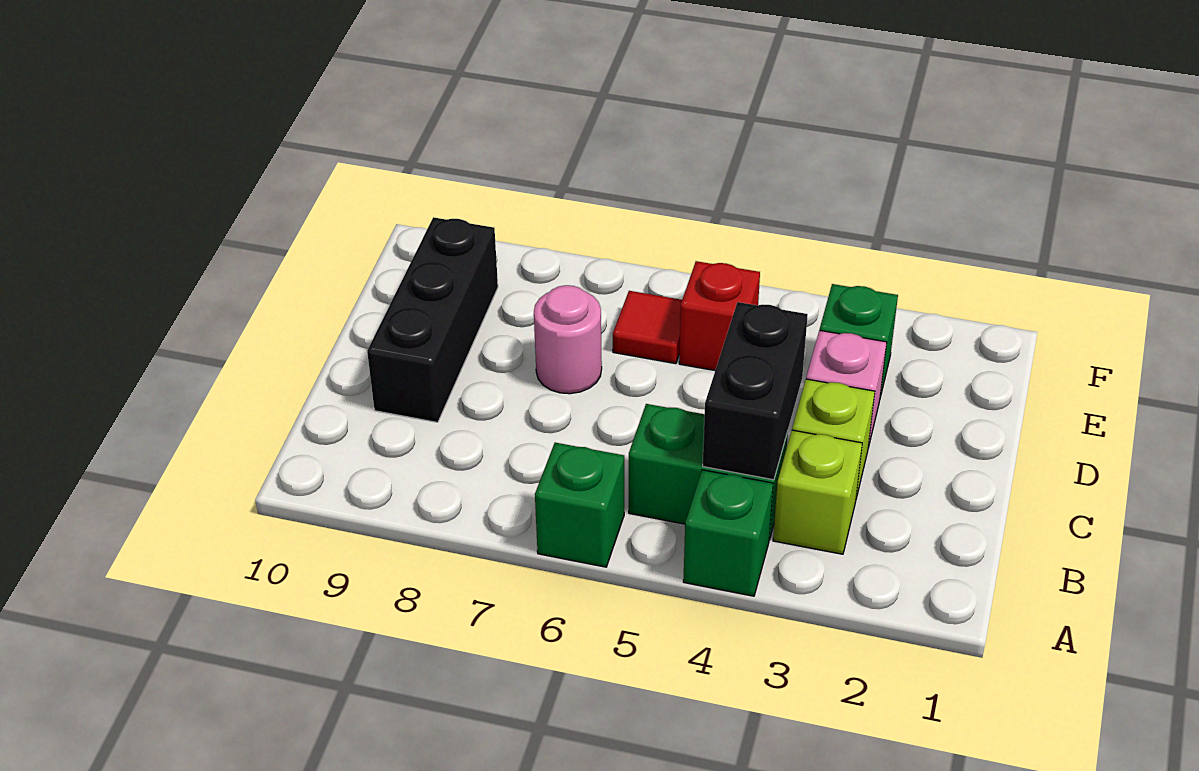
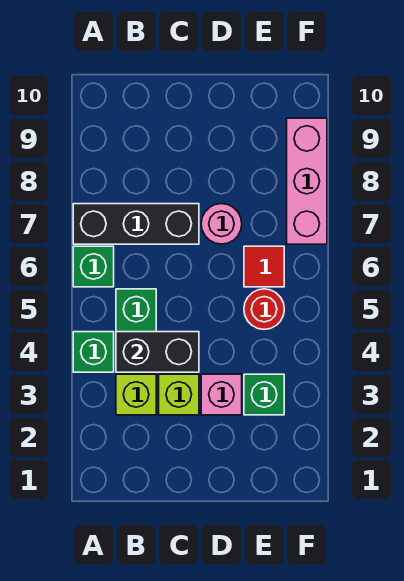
black brick C9:E9 level 1 -> black brick A7:C7 level 1
red brick E5 level 1 -> red round brick E5 level 1
none -> pink brick F7:F9 level 1

